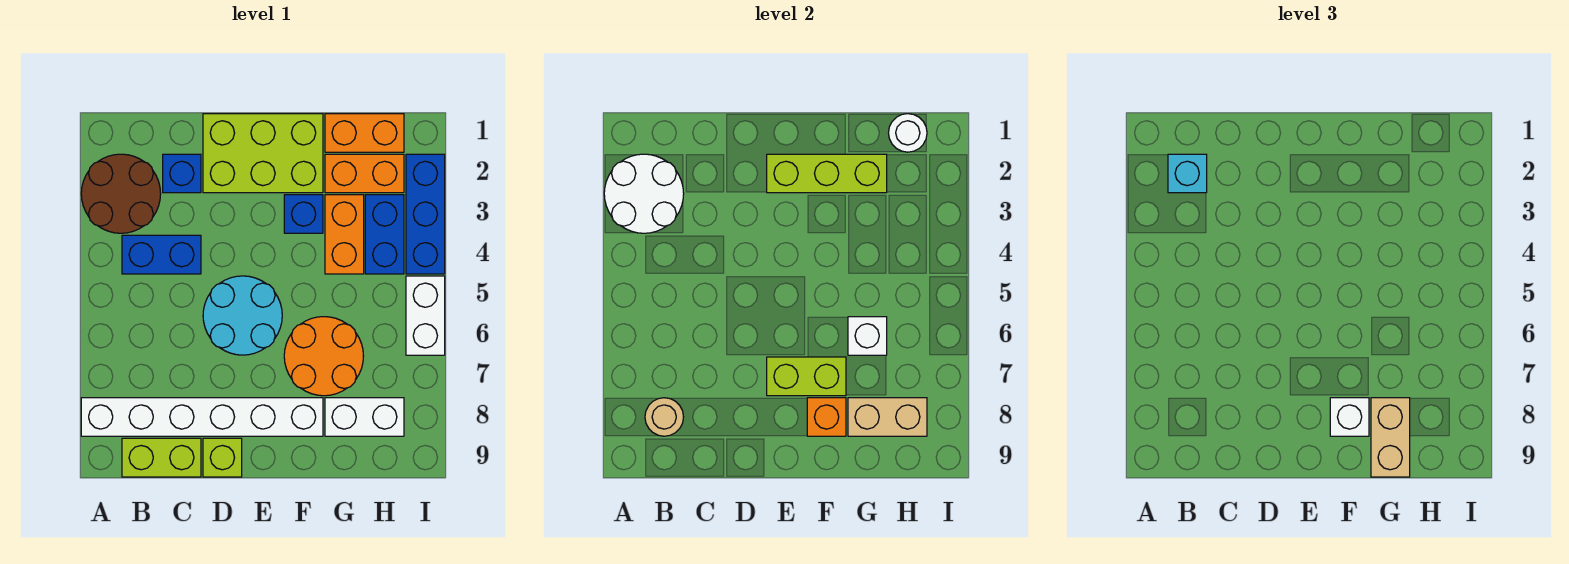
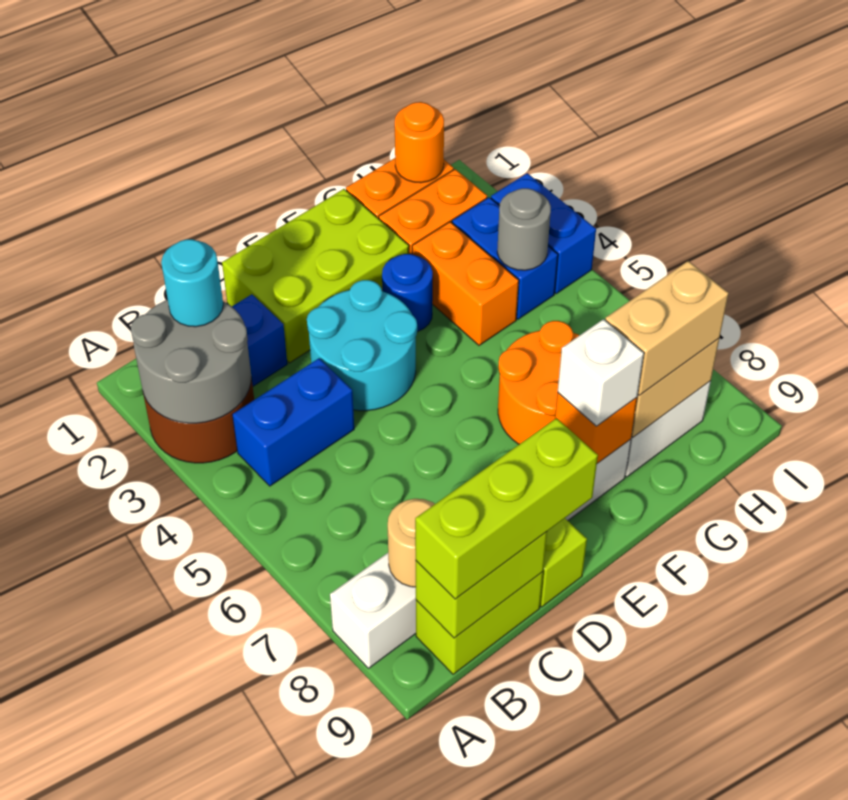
white round brick A2:B3 level 2 -> grey round brick A2:B3 level 2
cyan brick B2 level 3 -> cyan round brick B2 level 3
cyan round brick D5:E6 level 1 -> cyan round brick D3:E4 level 1
lime brick E2:G2 level 2 -> lime brick B9:D9 level 3
lime brick E7:F7 level 2 -> lime brick B9:C9 level 2
blue brick F3 level 1 -> blue round brick F3 level 1
white brick G6 level 2 -> none
tan brick G8:G9 level 3 -> tan brick G8:H8 level 3
white round brick H1 level 2 -> orange round brick H1 level 2
none -> grey round brick H4 level 2
blue brick I2:I4 level 1 -> blue brick I3:I4 level 1
white brick I5:I6 level 1 -> none

